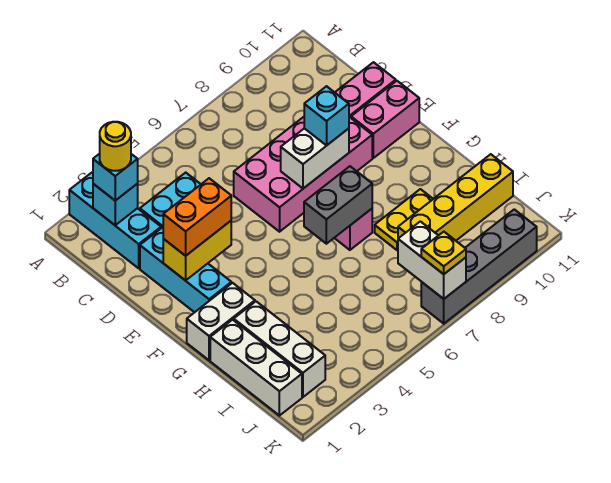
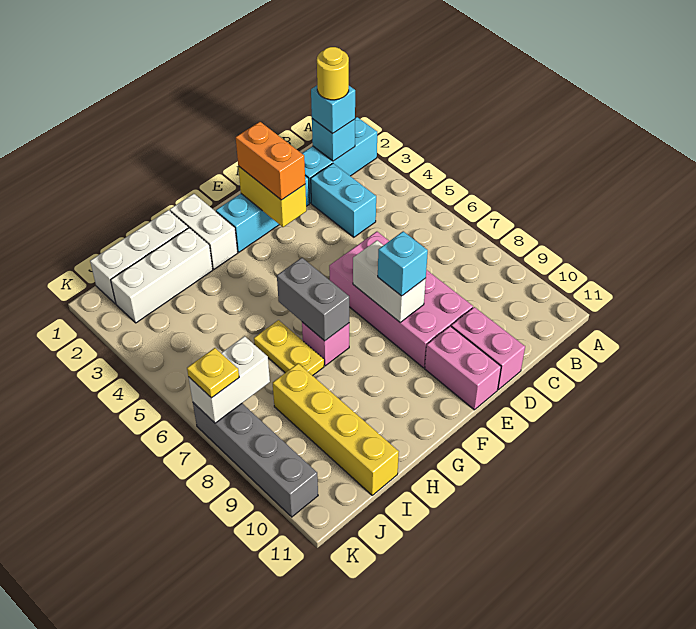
yellow plate H8:H9 level 1 -> yellow plate H6:H7 level 1

